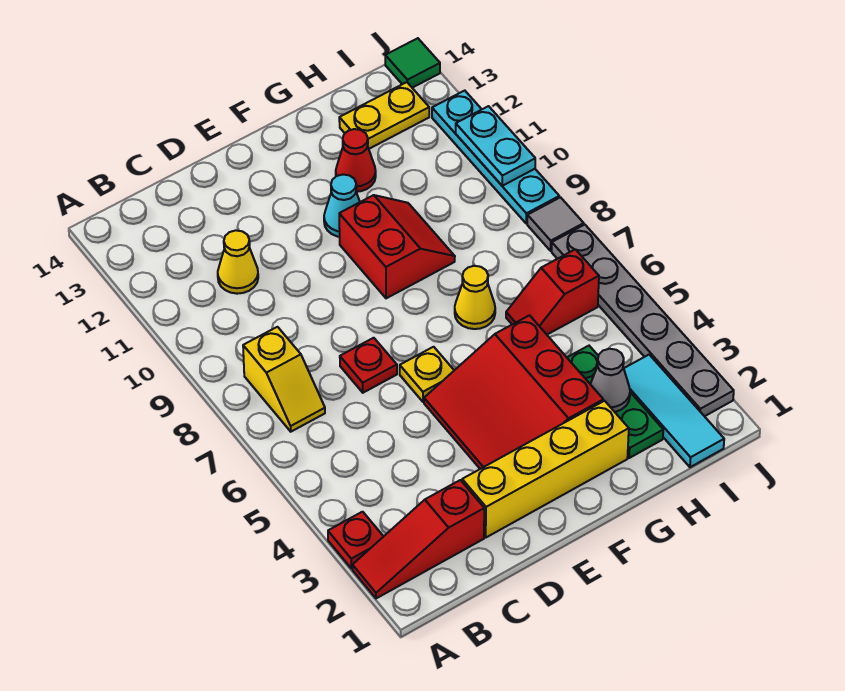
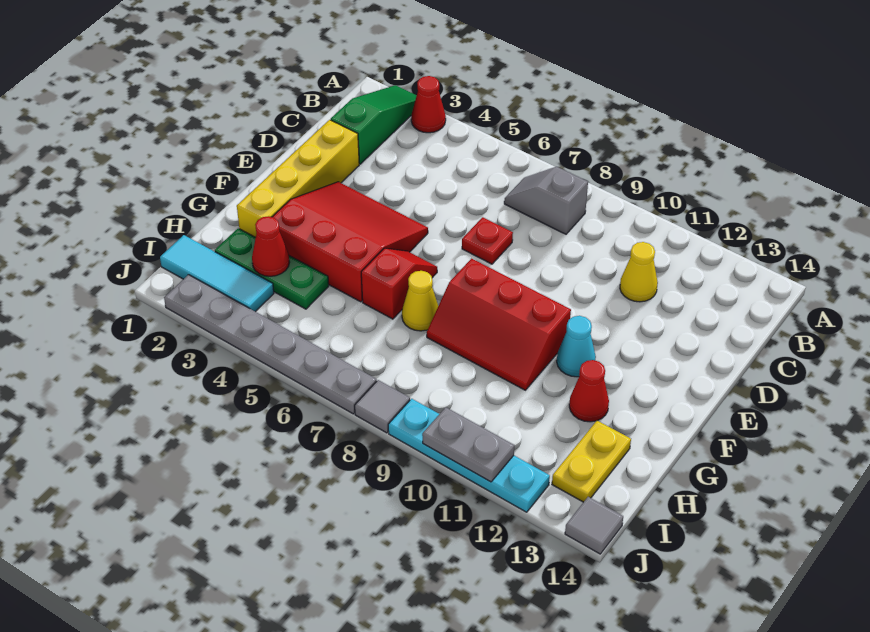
red slope A2:C2 level 1 top C -> green slope A2:C2 level 1 top C
red plate A3 level 1 -> red cone A3 level 1
yellow slope B7:B8 level 1 top 8 -> grey slope B7:B8 level 1 top 8
yellow plate E6 level 1 -> none
red slope F9:G10 level 1 top F -> red slope F8:G10 level 1 top F
grey cone H3 level 2 -> red cone H3 level 2
red slope H6:I6 level 1 top I -> red slope F6:G6 level 1 top G
cyan plate J10:J11 level 2 -> grey plate J10:J11 level 2
green tile J14 level 1 -> grey tile J14 level 1

